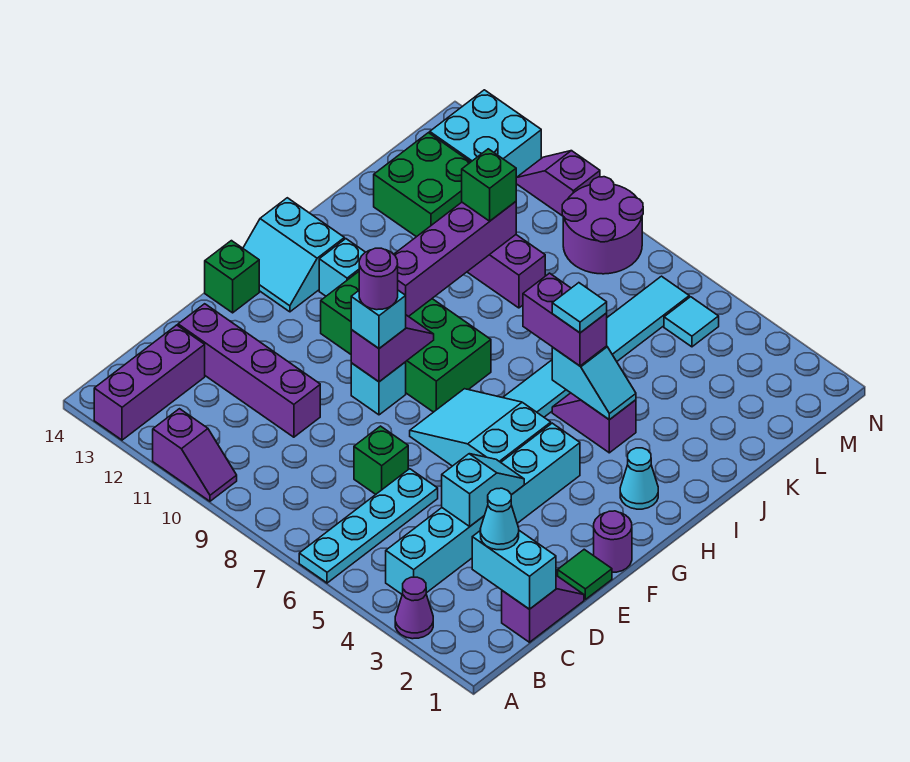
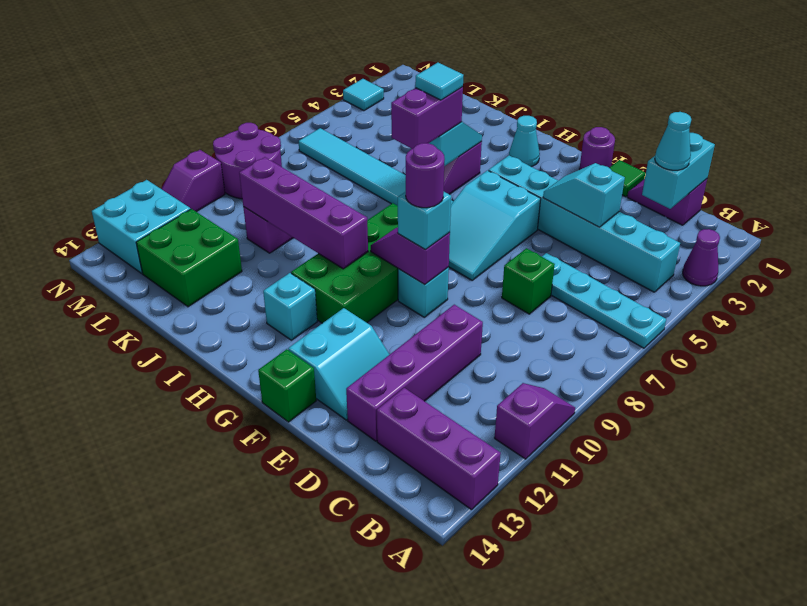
cyan slope G13:H14 level 1 top H -> cyan slope E12:F13 level 1 top F
green brick K10 level 3 -> none
cyan tile M5 level 1 -> cyan tile N3 level 1

